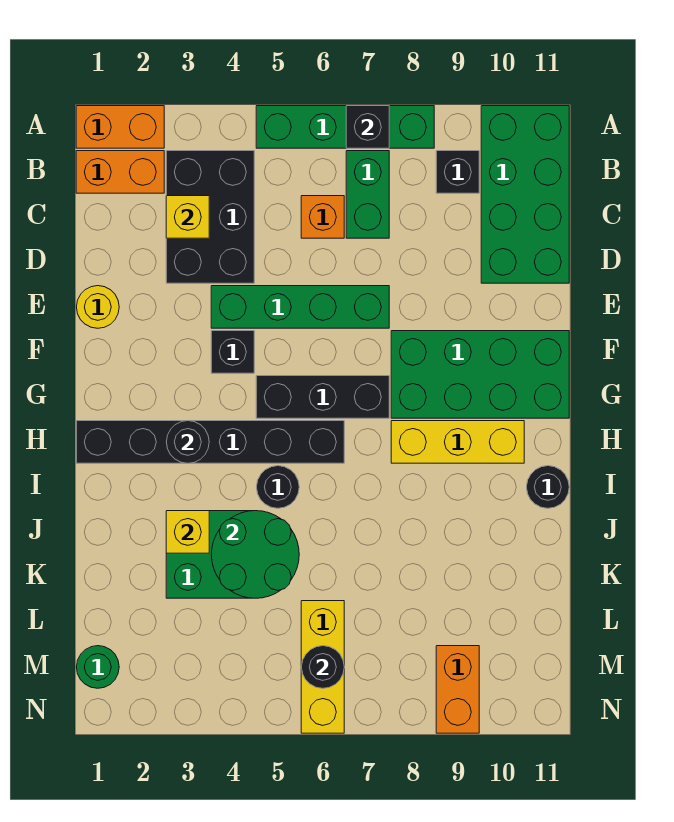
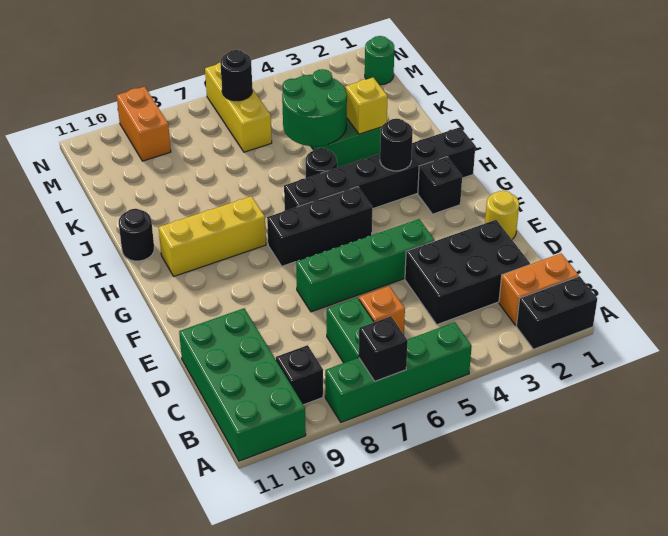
orange brick A1:A2 level 1 -> black brick A1:A2 level 1
black brick B3:D4 level 1 -> black brick C2:D4 level 1
yellow brick C3 level 2 -> none
black brick F4 level 1 -> black brick G2 level 1
green brick F8:G11 level 1 -> none

